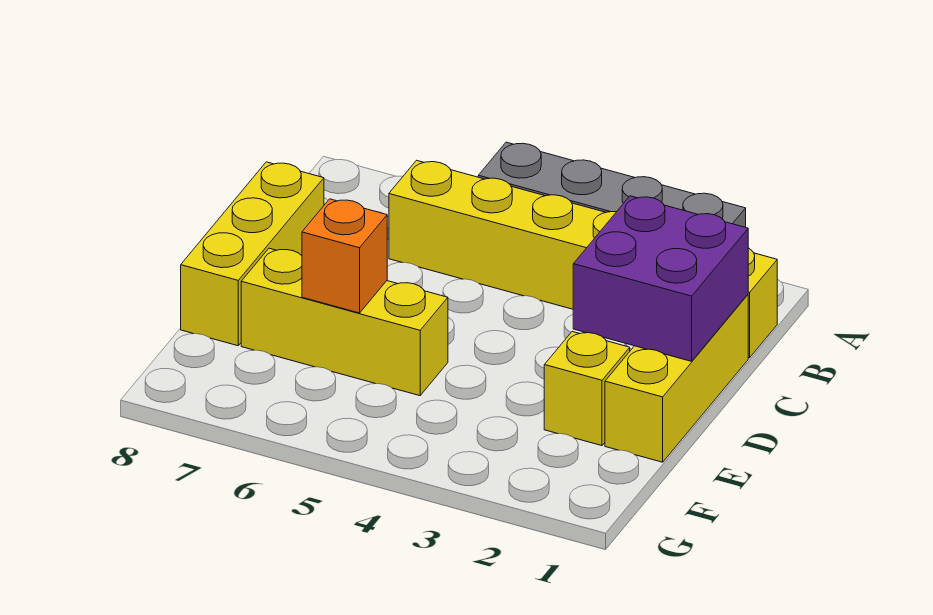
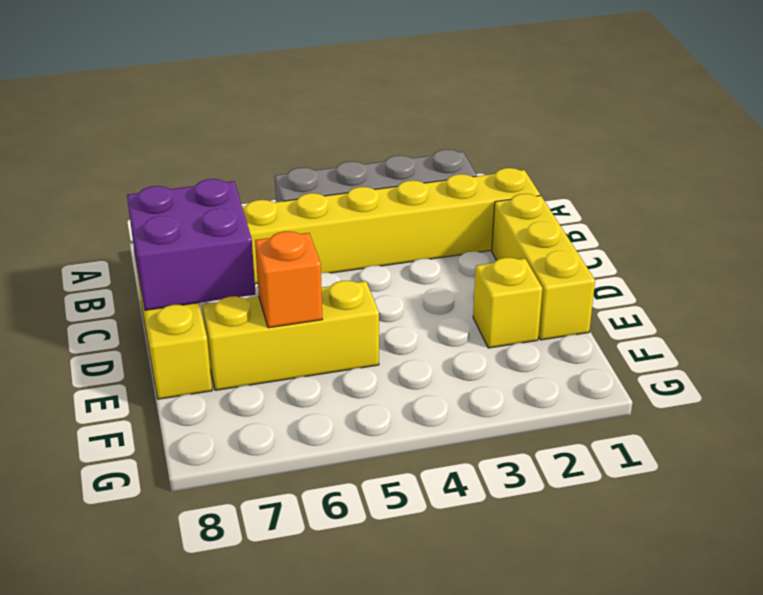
purple brick C1:D2 level 2 -> purple brick C7:D8 level 2

